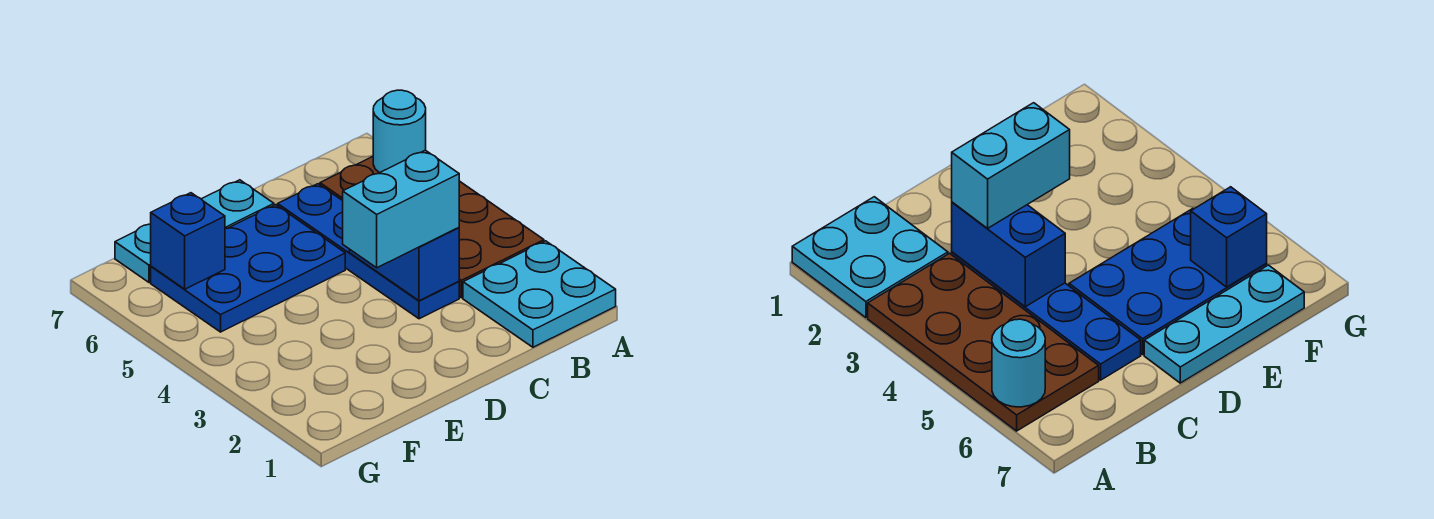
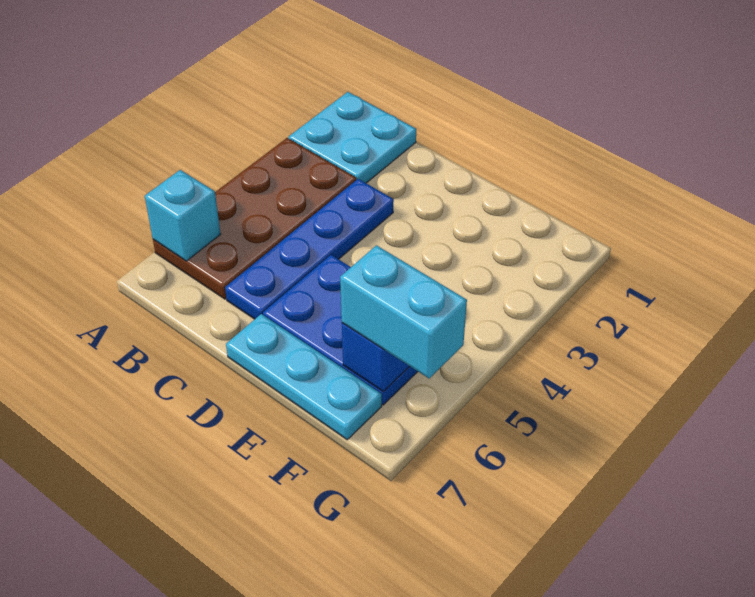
cyan round brick A6 level 2 -> cyan brick A6 level 2
blue brick C3:C4 level 2 -> none
cyan brick C3:D3 level 3 -> cyan brick F6:G6 level 3

